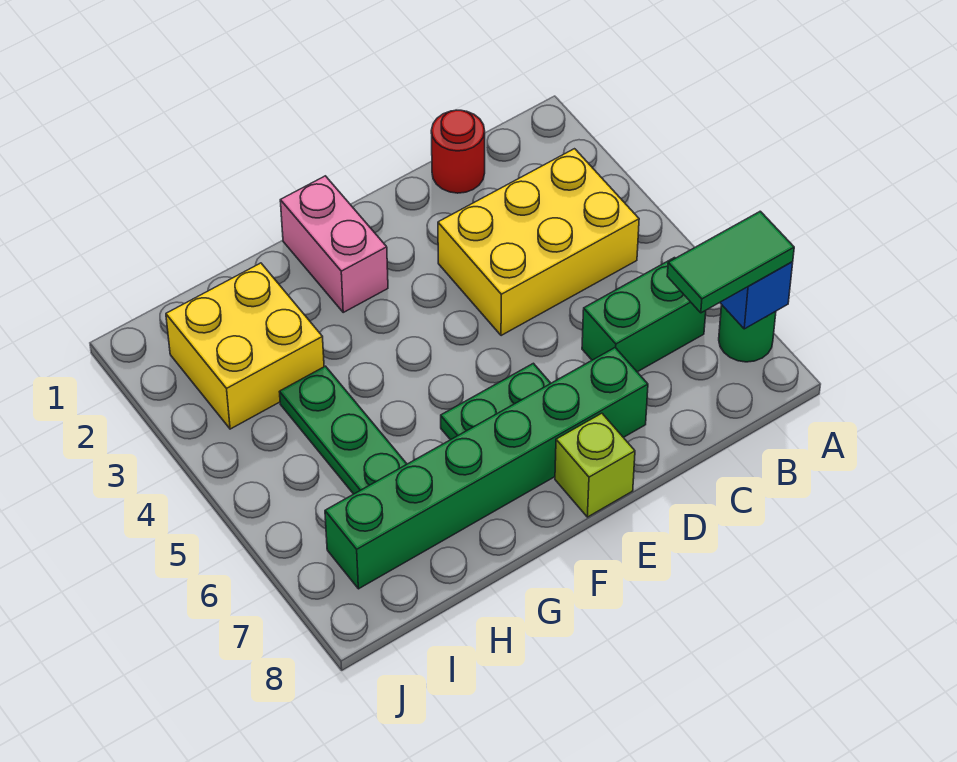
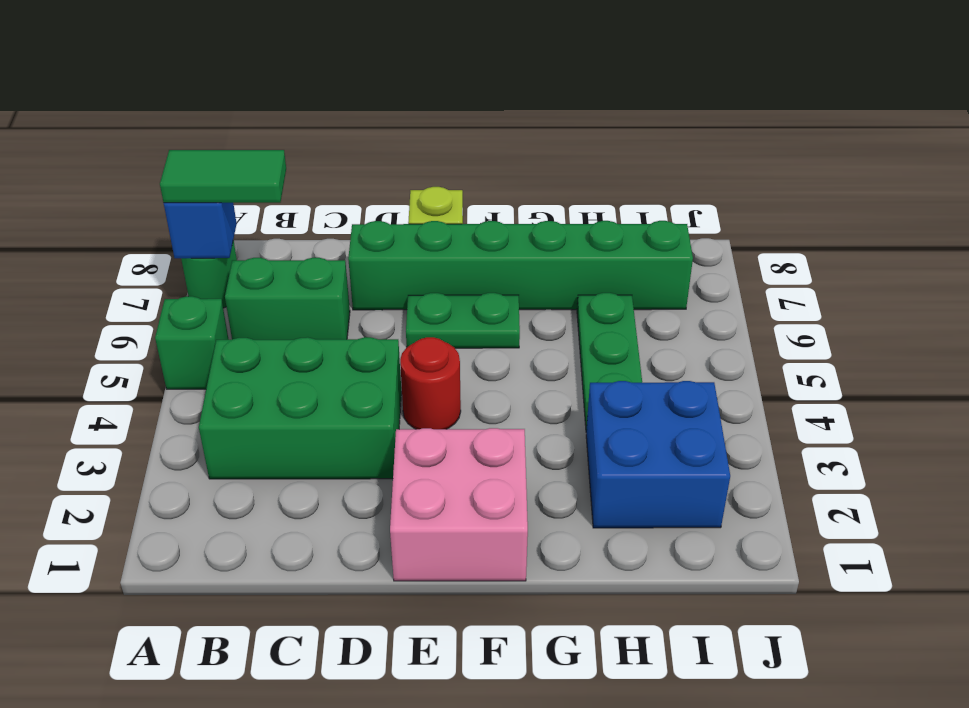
none -> green brick A5 level 1
yellow brick B3:D4 level 1 -> green brick B3:D4 level 1
red round brick C1 level 1 -> red round brick E4 level 1
pink brick F1:F2 level 1 -> pink brick E1:F2 level 1
yellow brick H2:I3 level 1 -> blue brick H2:I3 level 1

